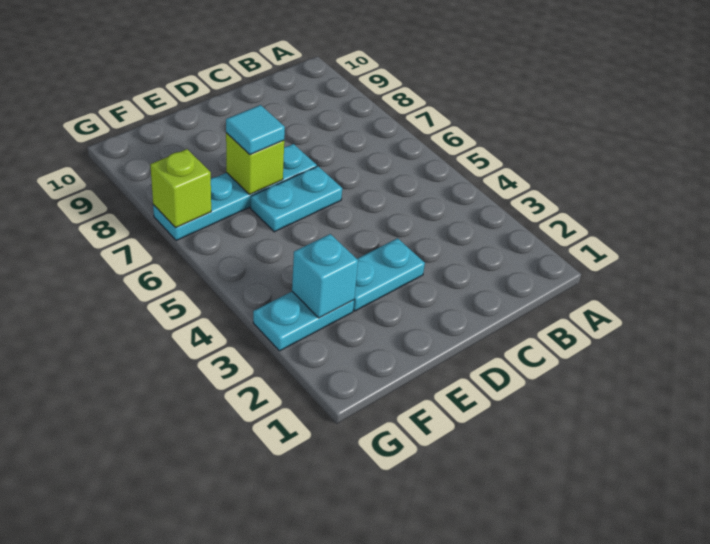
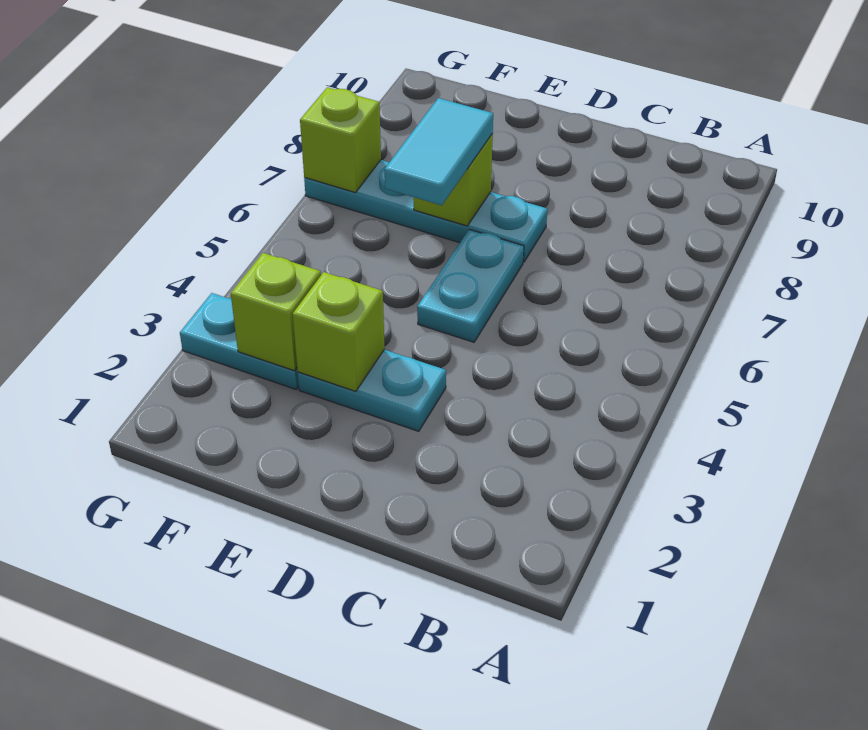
cyan plate D6:E6 level 1 -> cyan plate D5:D6 level 1
none -> lime brick E3 level 2
cyan tile E7 level 3 -> cyan tile E6:E7 level 3
cyan brick F3 level 2 -> lime brick F3 level 2

